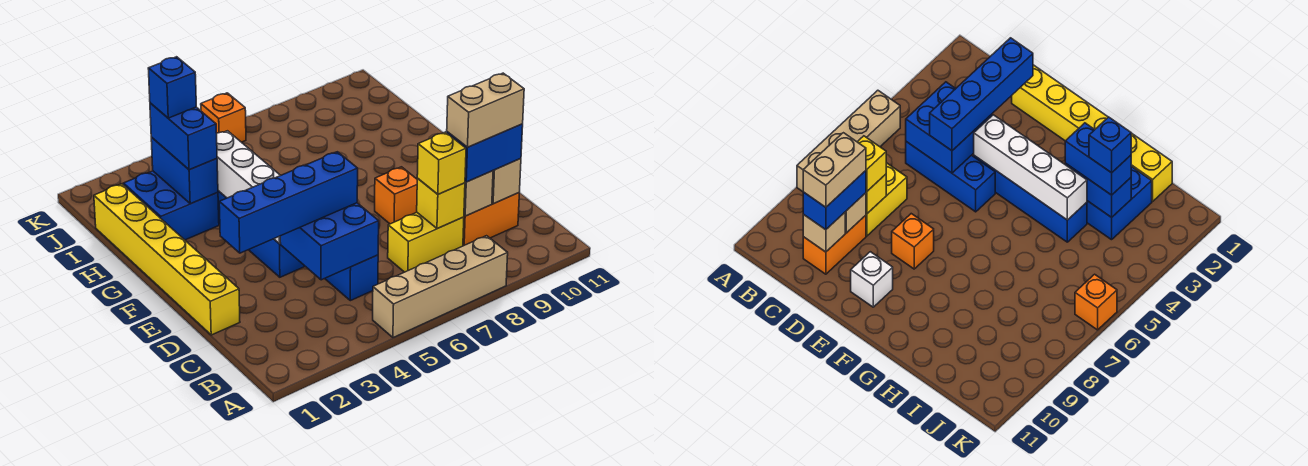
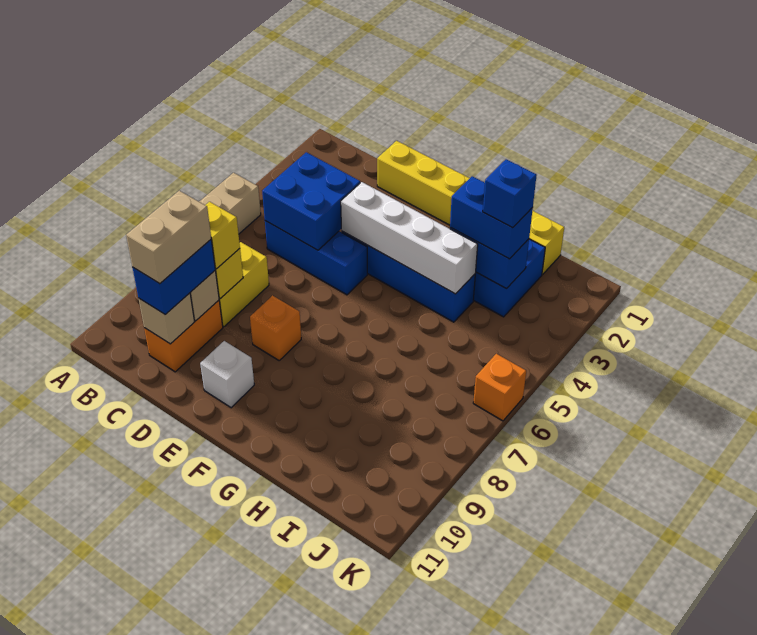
blue brick D2:D5 level 3 -> none

